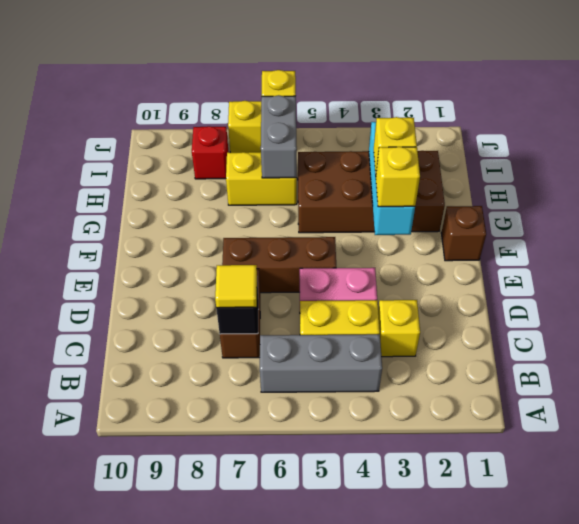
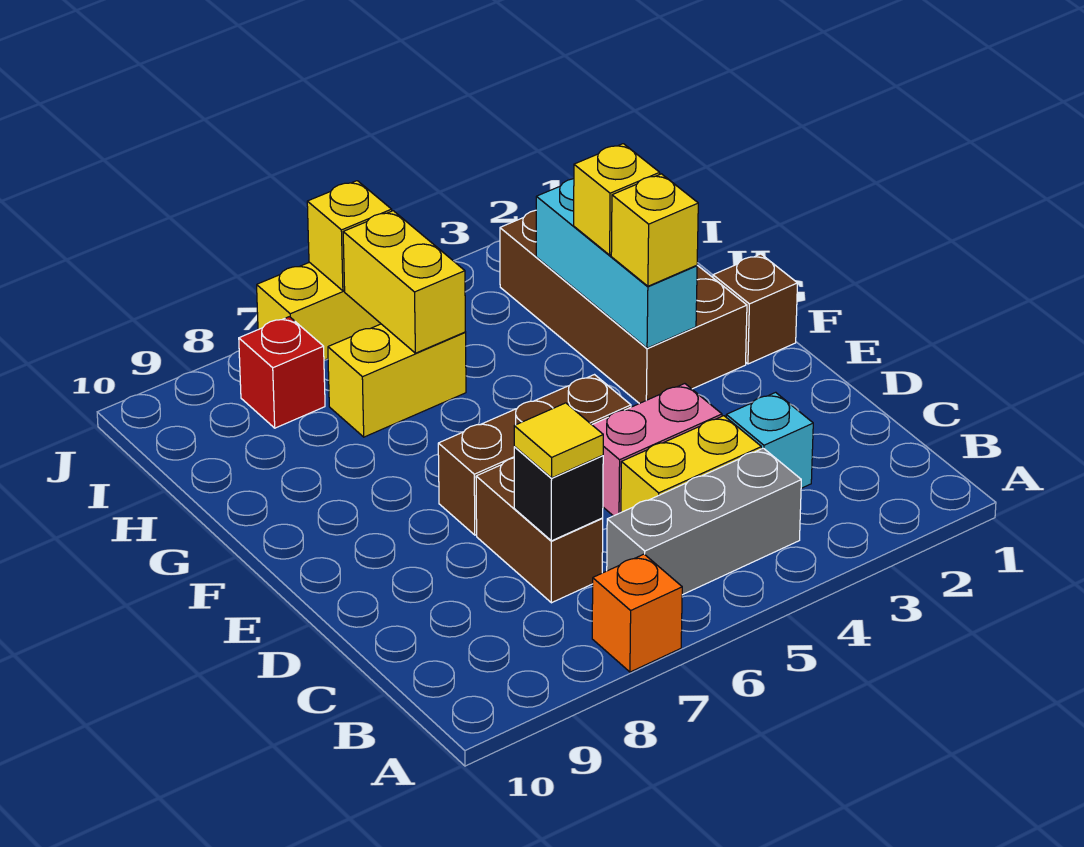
none -> orange brick A7 level 1
yellow brick C3 level 1 -> cyan brick C3 level 1
brown brick G2:H5 level 1 -> brown brick F2:I3 level 1
grey brick H6:I6 level 2 -> yellow brick H6:I6 level 2

